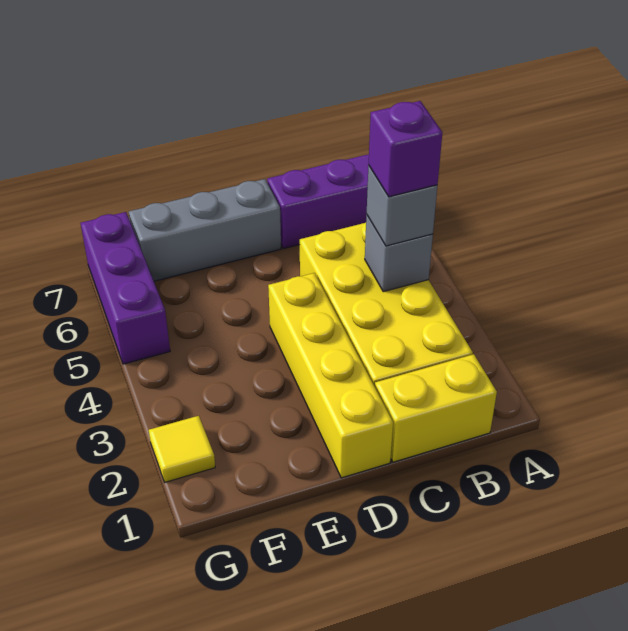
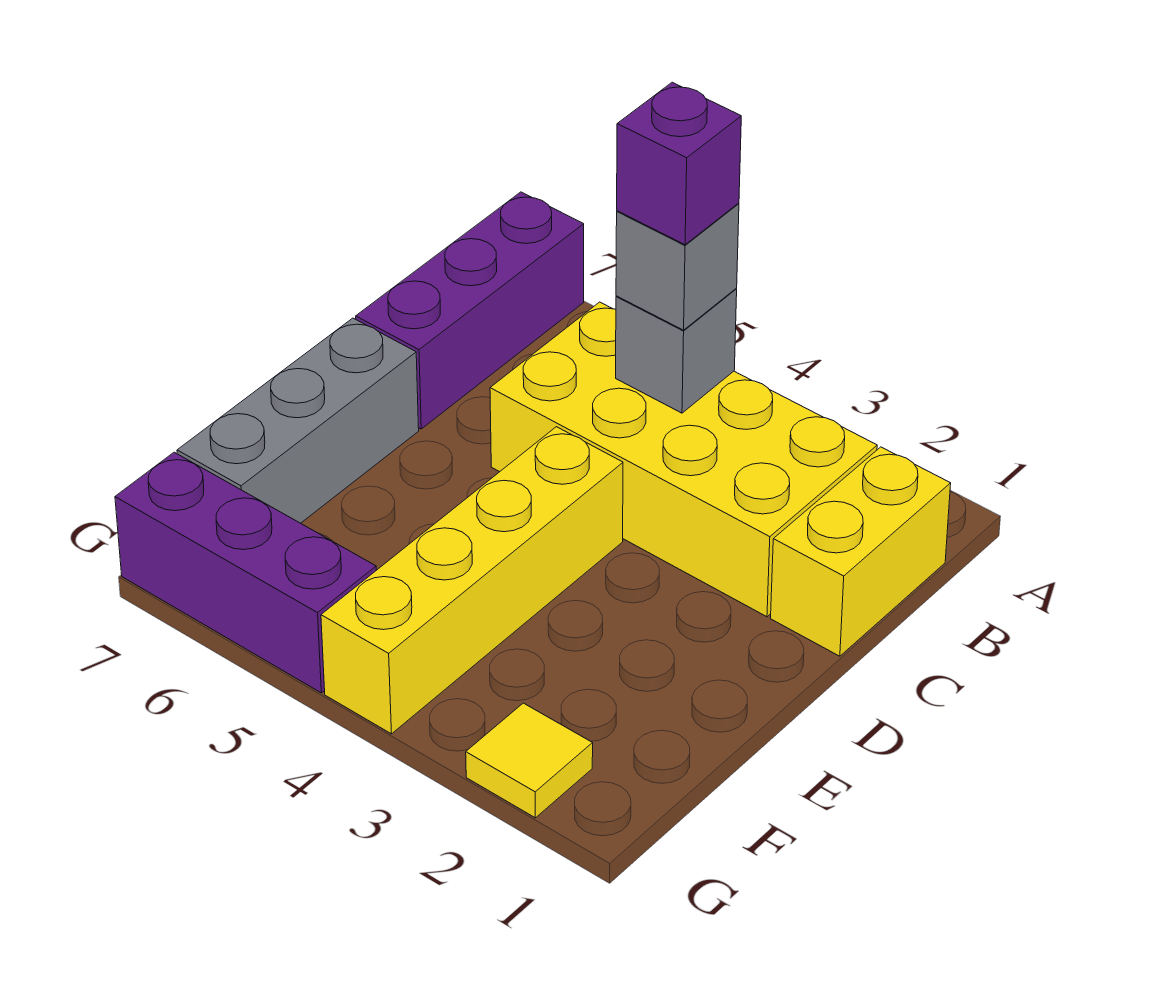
yellow brick D1:D4 level 1 -> yellow brick D4:G4 level 1

